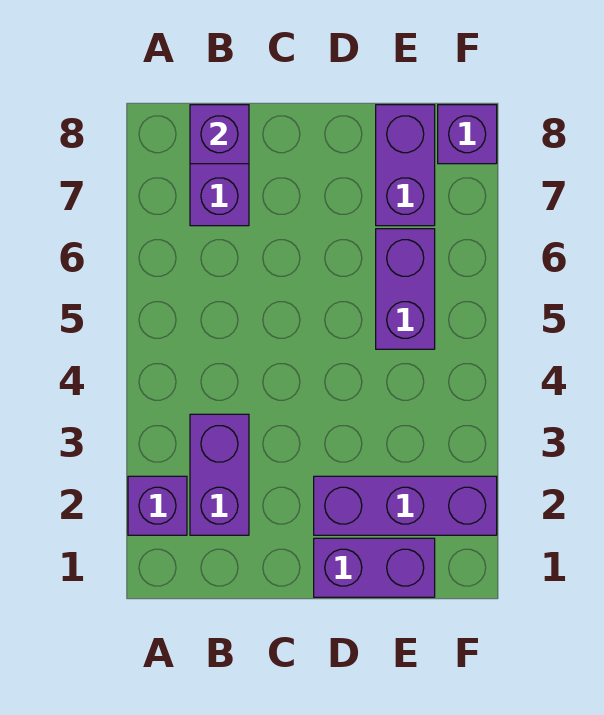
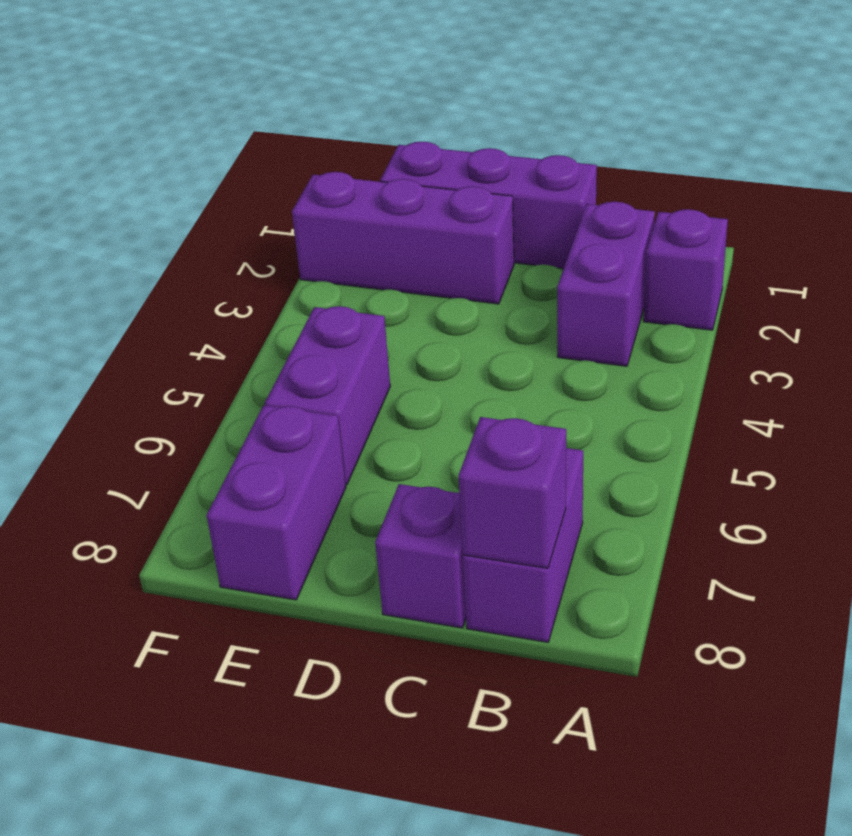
purple brick D1:E1 level 1 -> purple brick C1:E1 level 1
purple brick F8 level 1 -> purple brick C8 level 1

